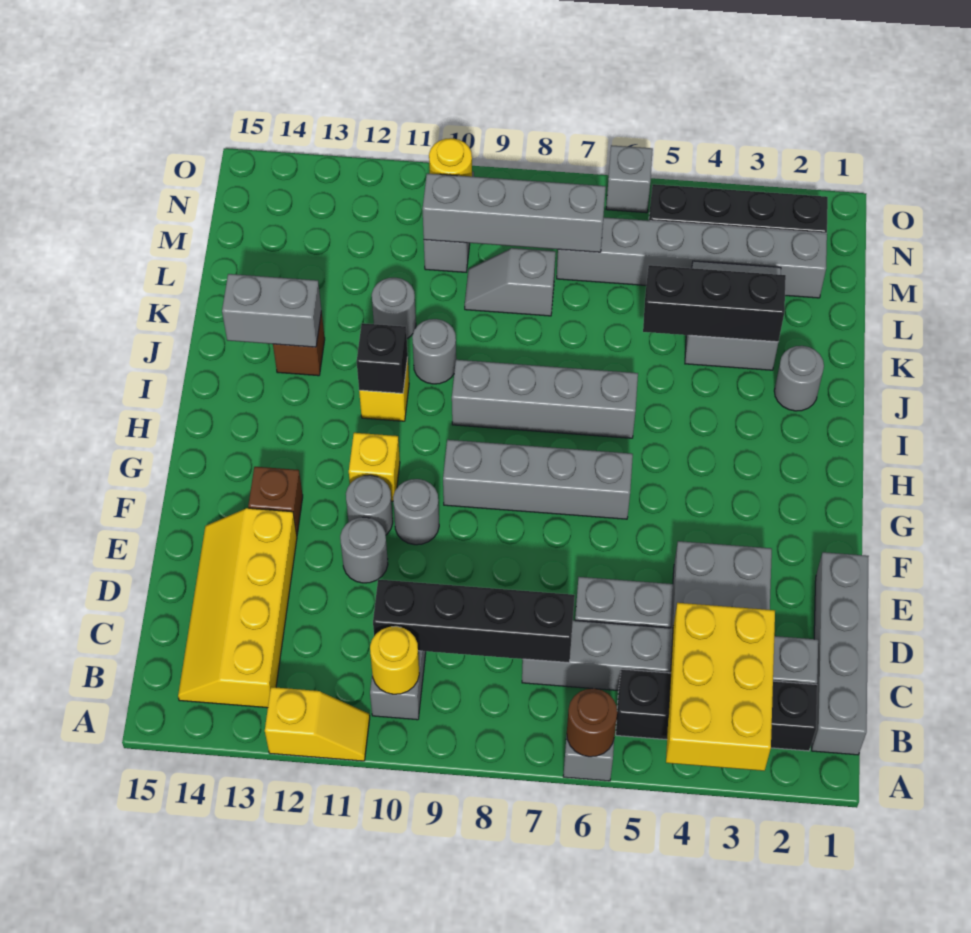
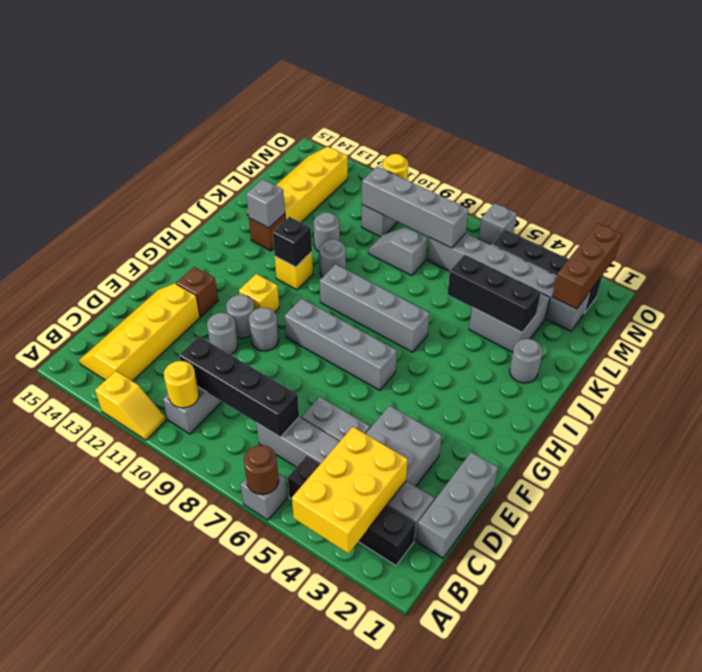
grey brick B1:E1 level 1 -> grey brick C1:E1 level 1
grey brick J13:J14 level 2 -> grey brick J13 level 2
none -> yellow slope K13:N14 level 1 top 13
none -> brown brick M2:O2 level 2

